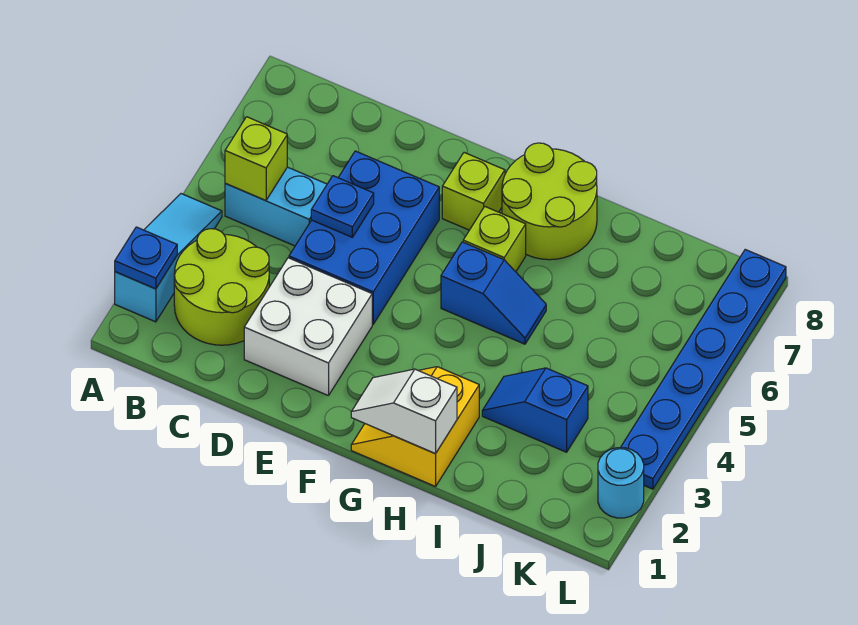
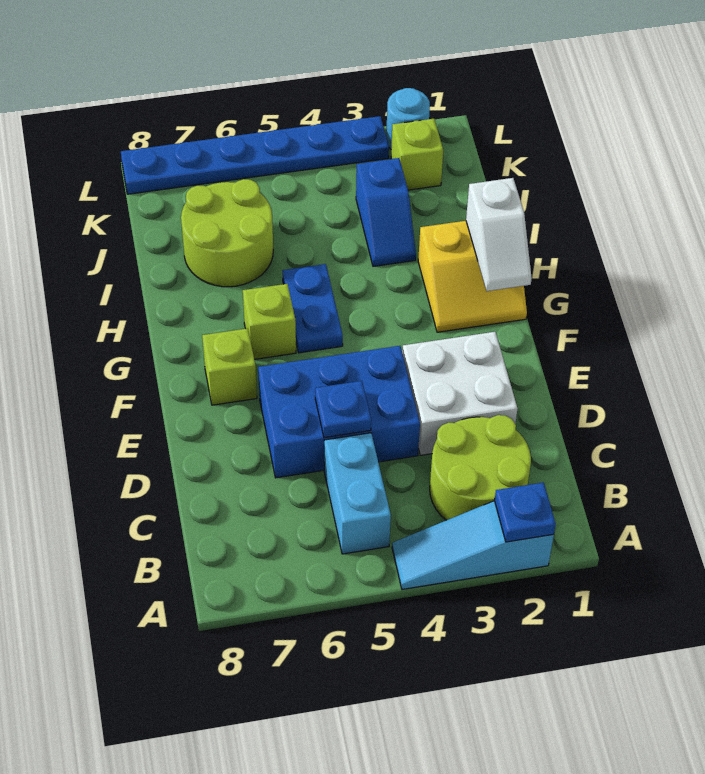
lime brick B5 level 2 -> lime brick K2 level 1
blue slope G5:H5 level 1 top G -> blue plate G5:H5 level 1
lime round brick G7:H8 level 1 -> lime round brick I6:J7 level 1

